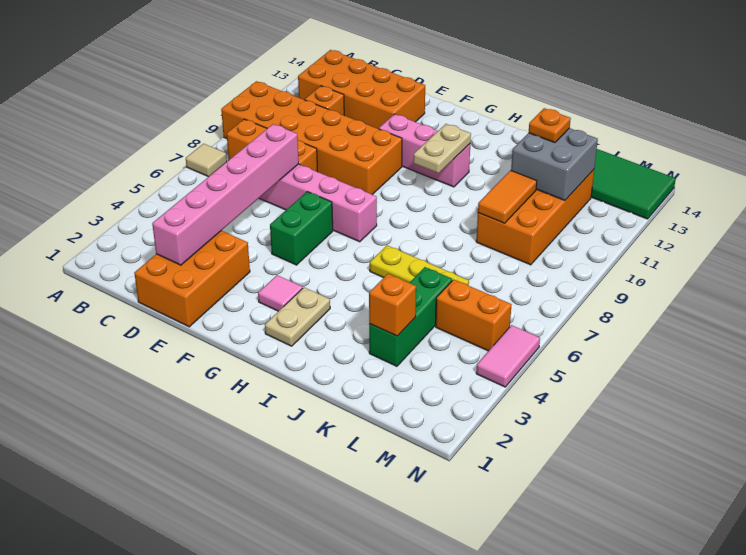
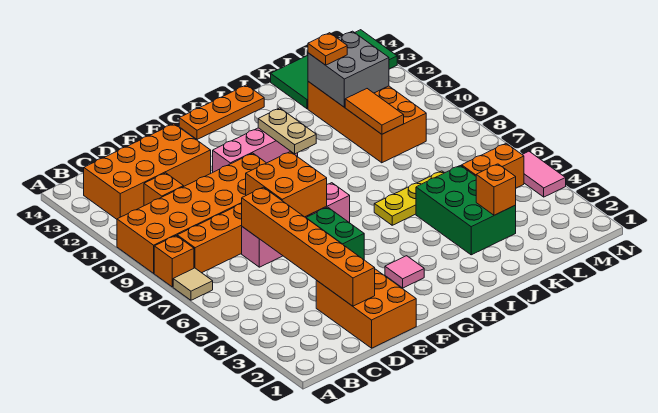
none -> orange brick A8 level 1
pink brick D2:D7 level 2 -> orange brick D2:D7 level 2
none -> orange brick E7:F8 level 2
none -> orange plate G14:I14 level 1
tan plate H2:H3 level 1 -> none
green brick K3:K5 level 1 -> green brick J3:K5 level 1

